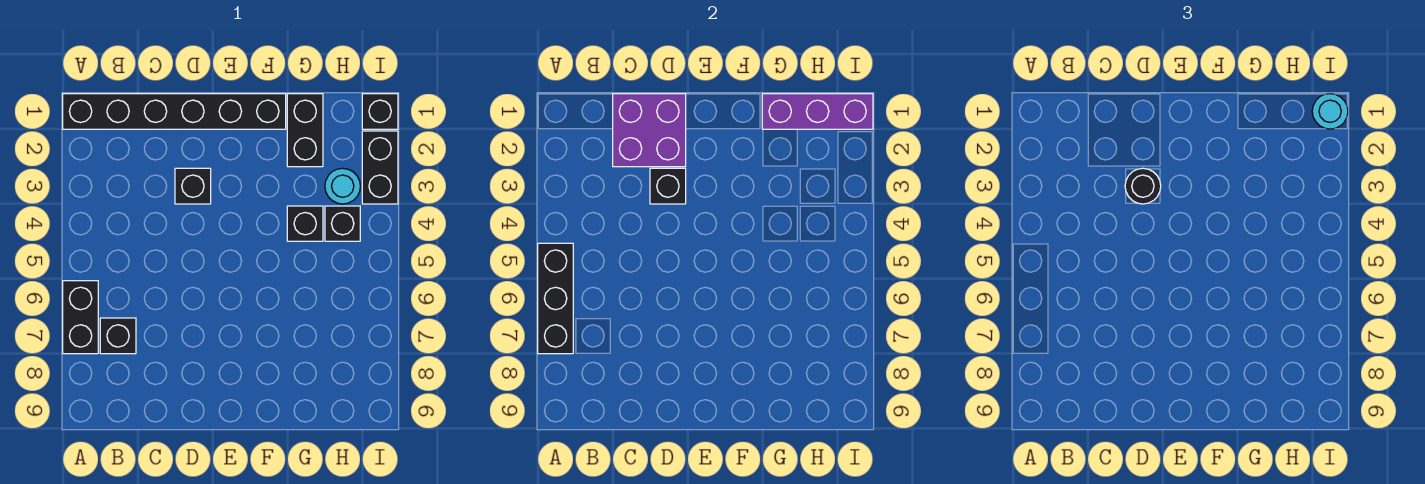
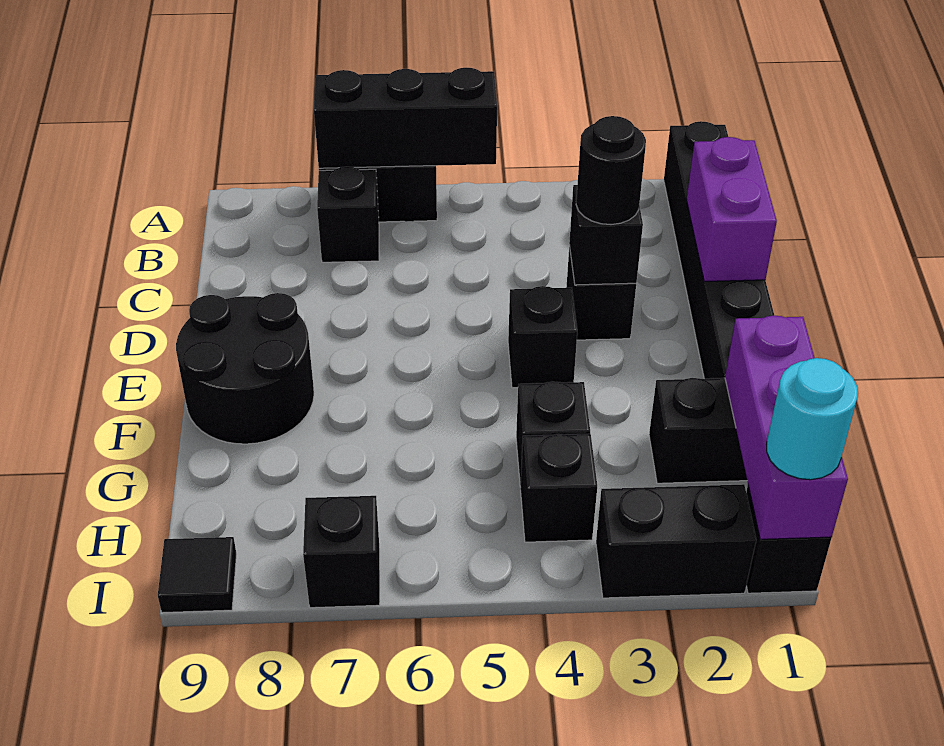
purple brick C1:D2 level 2 -> purple brick C1:D1 level 2
none -> black brick E4 level 1
none -> black round brick E8:F9 level 1
cyan round brick H3 level 1 -> none
none -> black brick I7 level 1
none -> black tile I9 level 1

